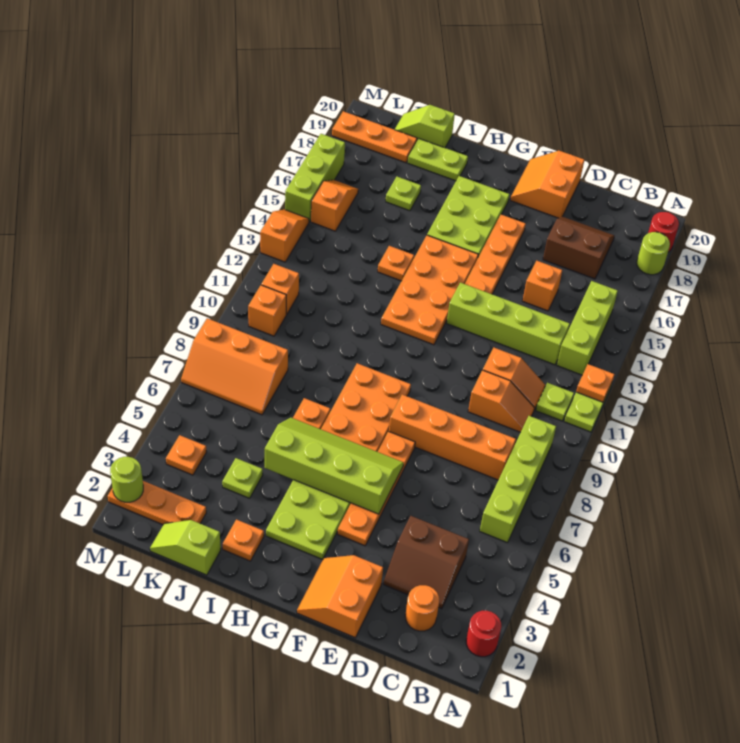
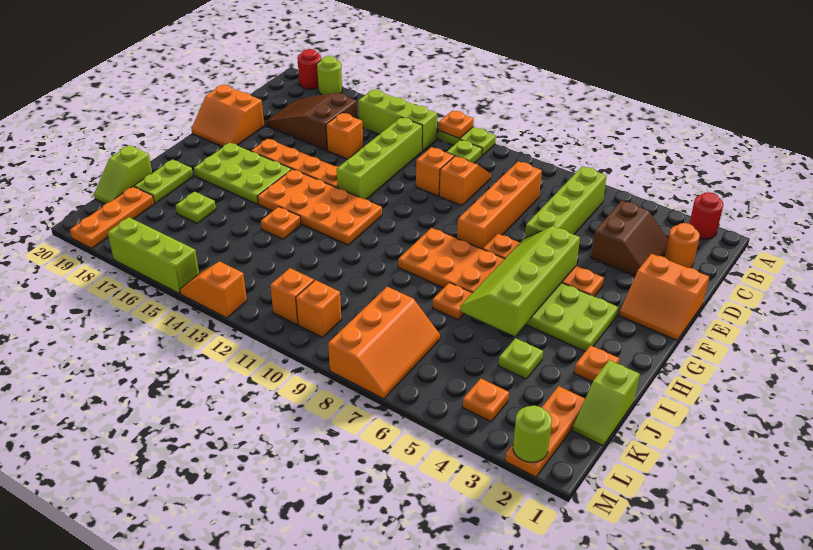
lime brick B6:B9 level 1 -> lime brick B6:E6 level 1
brown slope C17:D18 level 1 top 17 -> brown slope C16:D18 level 1 top 16
orange slope L15:L16 level 1 top 15 -> none

